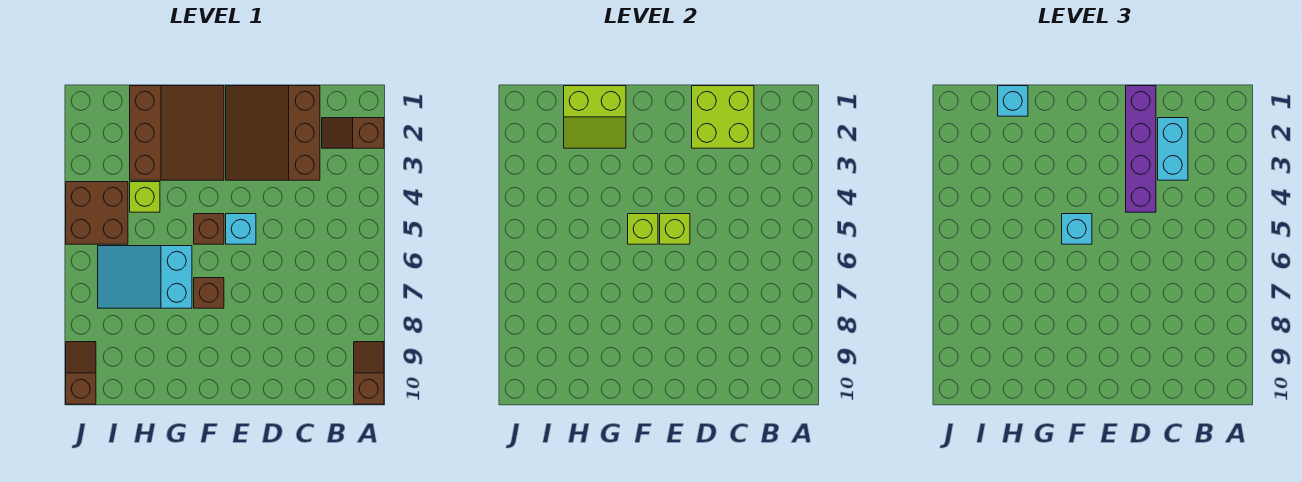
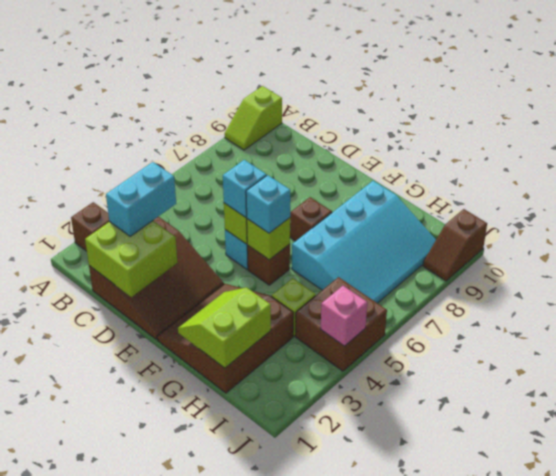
brown slope A9:A10 level 1 top 10 -> lime slope A9:A10 level 1 top 10
purple brick D1:D4 level 3 -> none
lime slope G1:H2 level 2 top 1 -> lime slope G1:H2 level 2 top H
cyan slope G6:I7 level 1 top G -> cyan slope G6:I9 level 1 top G
cyan brick H1 level 3 -> cyan brick E5 level 3
none -> pink brick J4 level 2

